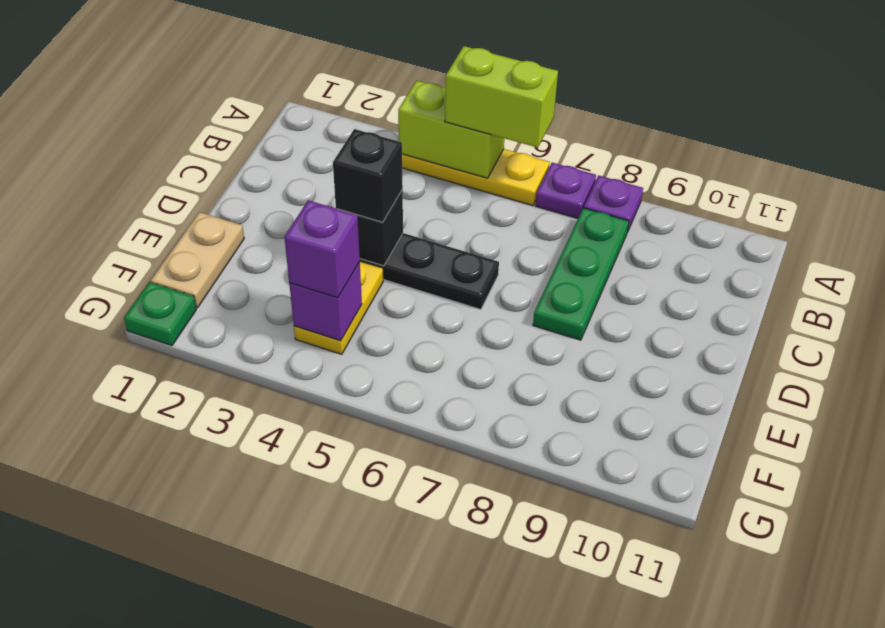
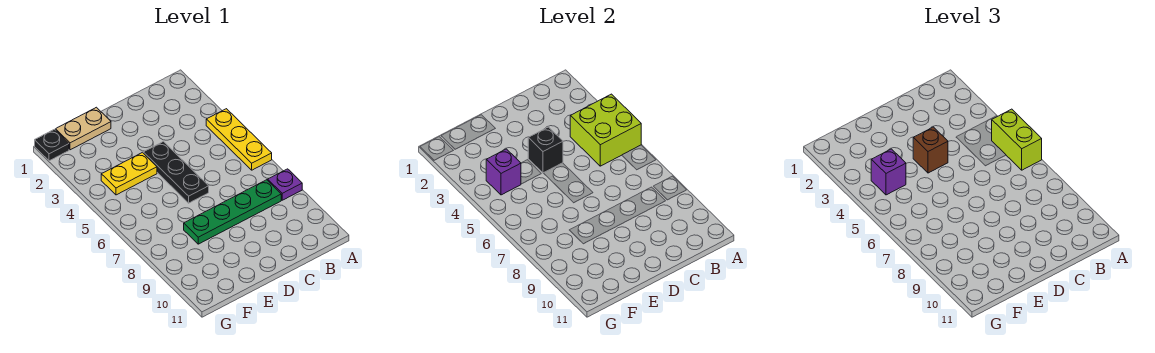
lime brick A4:A5 level 2 -> lime brick A4:B5 level 2
purple plate A7 level 1 -> none
green plate B8:D8 level 1 -> green plate B8:E8 level 1
black brick D4 level 3 -> brown brick D4 level 3
green plate G1 level 1 -> black plate G1 level 1

